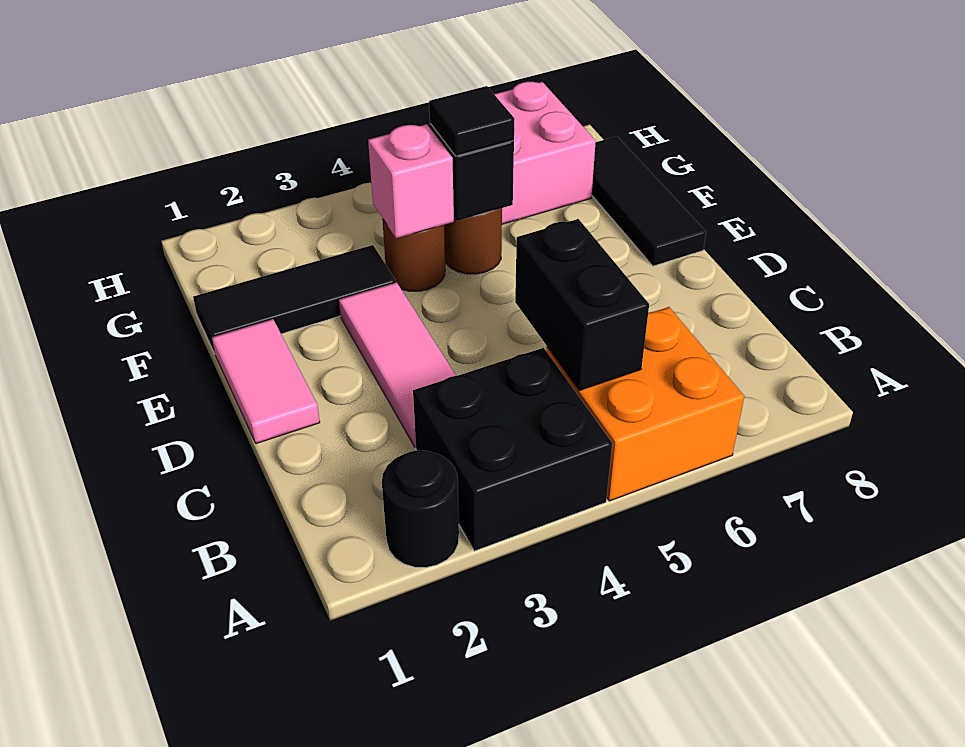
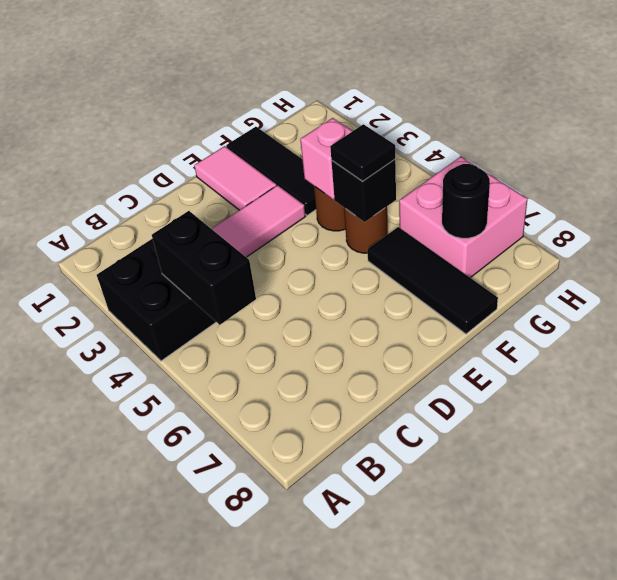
black round brick A2 level 1 -> black round brick G7 level 2
orange brick A5:B6 level 1 -> none
black brick B5:C5 level 2 -> black brick B4:B5 level 2
pink tile D1:E1 level 1 -> pink tile E1:E2 level 1
black tile E8:G8 level 1 -> black tile F6:F8 level 1

